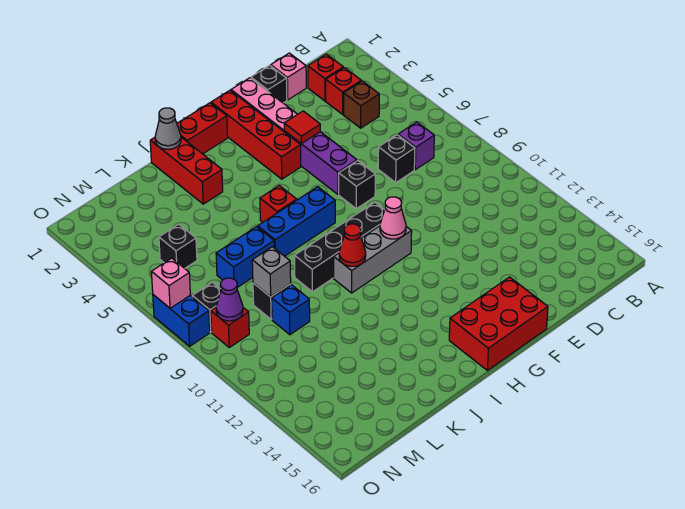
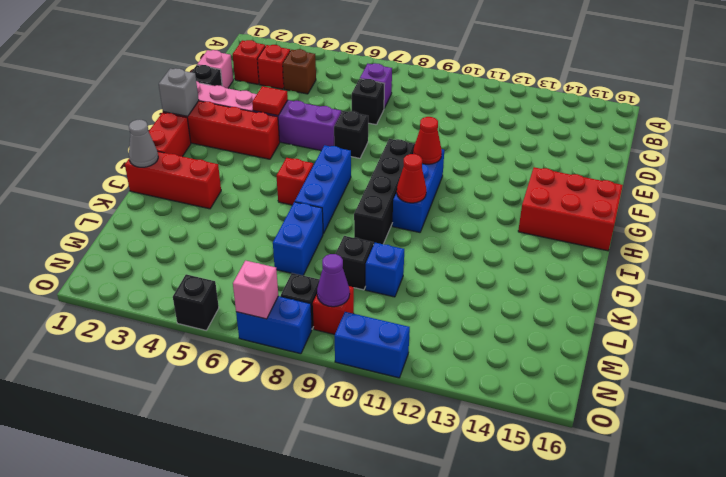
red brick F15:H16 level 1 -> red brick G14:H16 level 1
grey brick G10:I10 level 1 -> blue brick G10:I10 level 1
pink cone G10 level 2 -> red cone G10 level 2
grey brick L9 level 2 -> grey brick G1 level 2
black brick M5 level 1 -> black brick O5 level 1
none -> blue brick O10:O11 level 1

